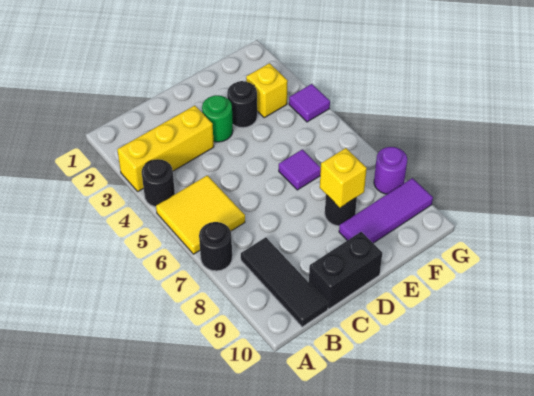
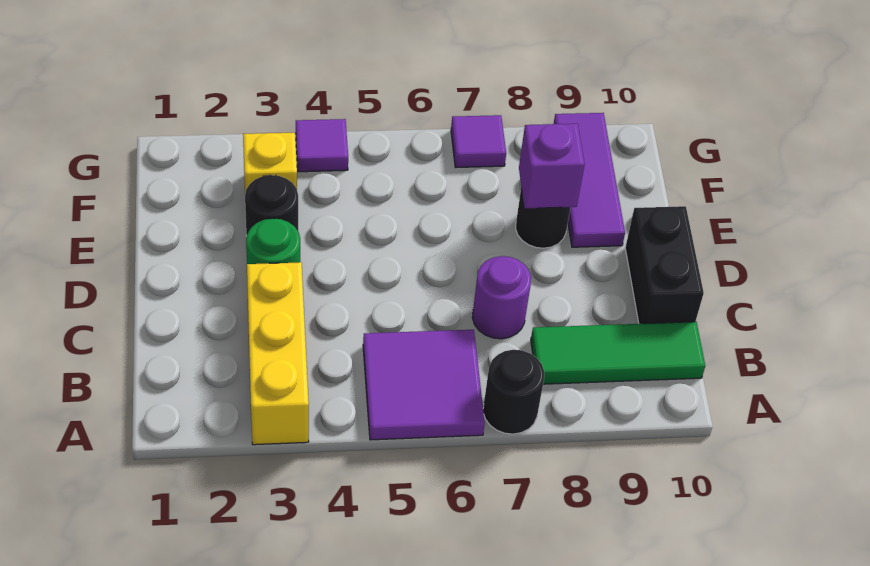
black round brick A4 level 1 -> none
yellow tile A5:B6 level 1 -> purple tile A5:B6 level 1
black tile B8:B10 level 1 -> green tile B8:B10 level 1
purple tile E6 level 1 -> purple tile G7 level 1
yellow brick E8 level 2 -> purple brick E8 level 2
purple round brick G8 level 1 -> purple round brick C7 level 1

